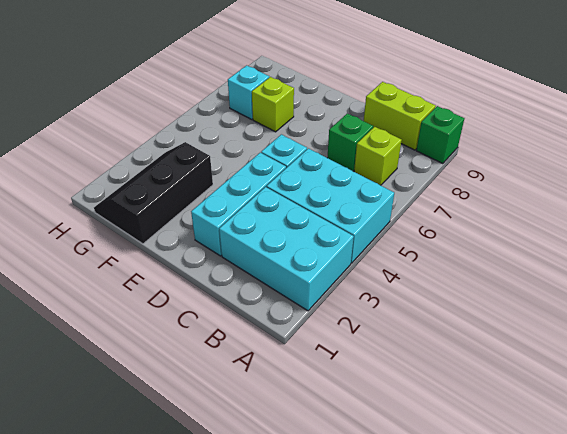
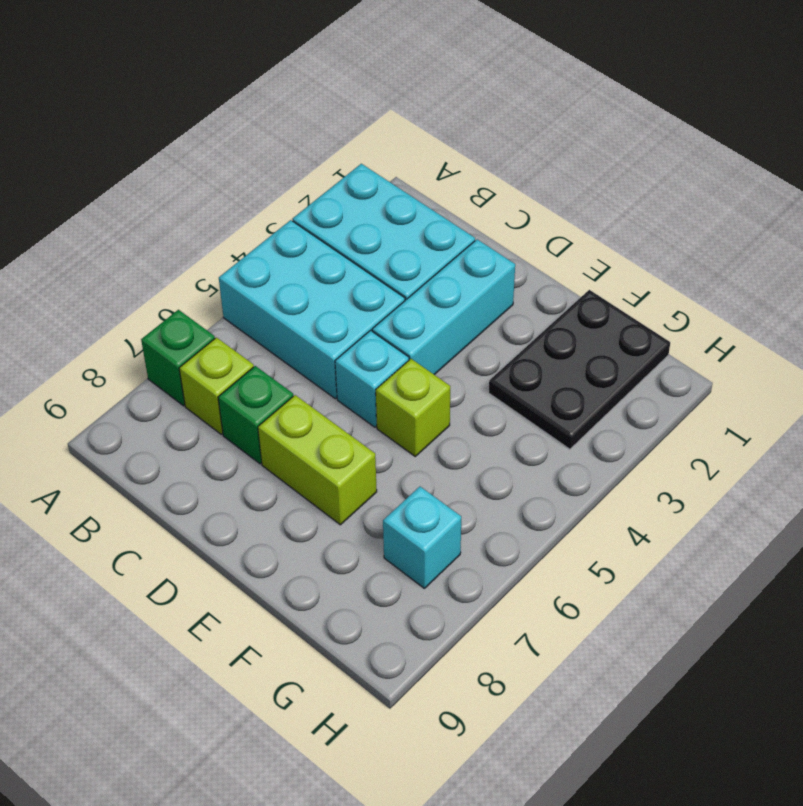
green brick A9 level 1 -> green brick A7 level 1
lime brick B9:C9 level 1 -> lime brick D7:E7 level 1
black slope F1:G3 level 1 top F -> black plate F1:G3 level 1
lime brick F7 level 1 -> lime brick E5 level 1

